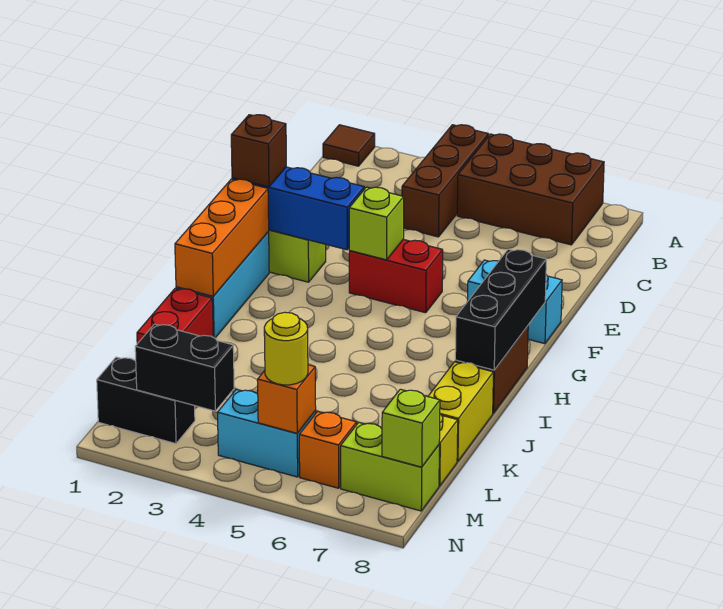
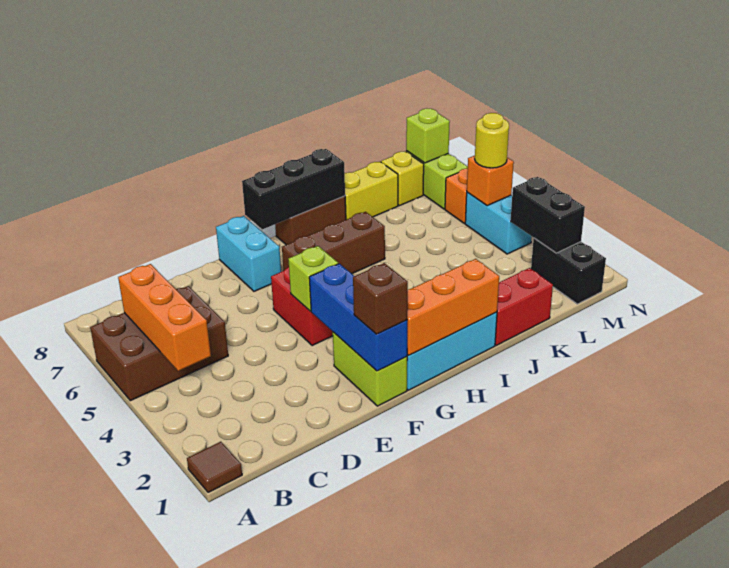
brown brick A4:C4 level 1 -> brown brick G6:I6 level 1
brown brick A5:B7 level 1 -> brown brick A5:C6 level 1
none -> orange brick B4:B6 level 2

